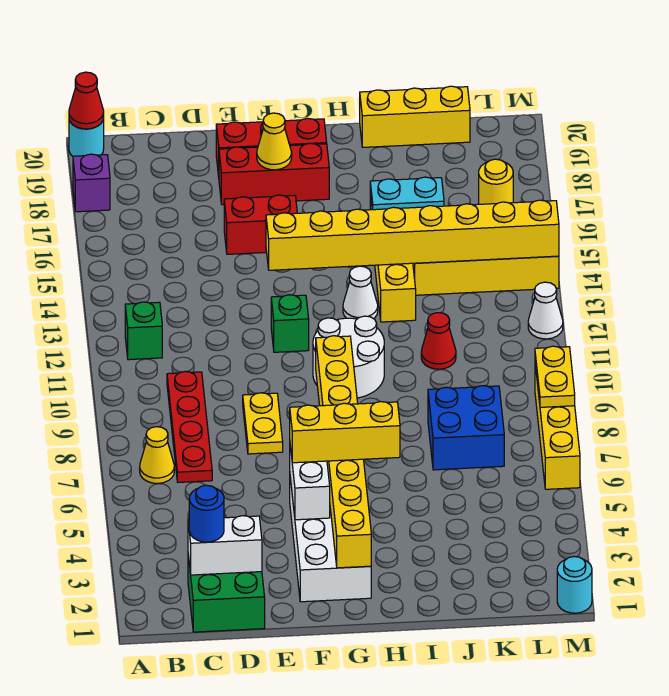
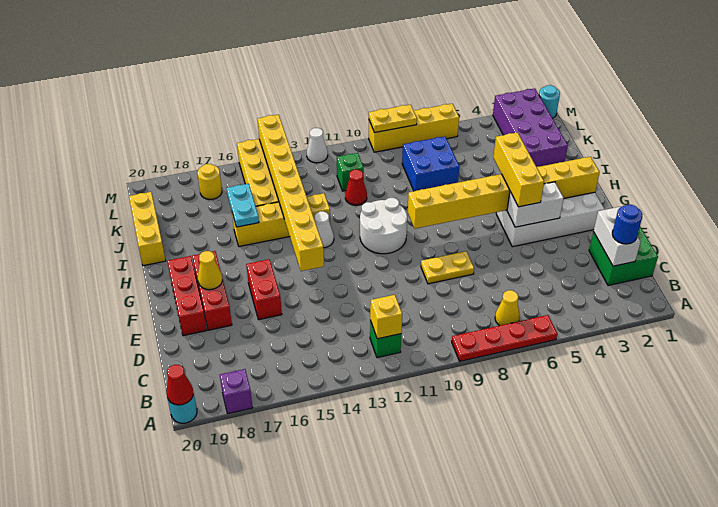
none -> yellow brick B12 level 2
red plate C7:C10 level 1 -> red plate A6:A9 level 1
green brick F12 level 1 -> green brick K11 level 1
none -> purple brick J2:M3 level 1

